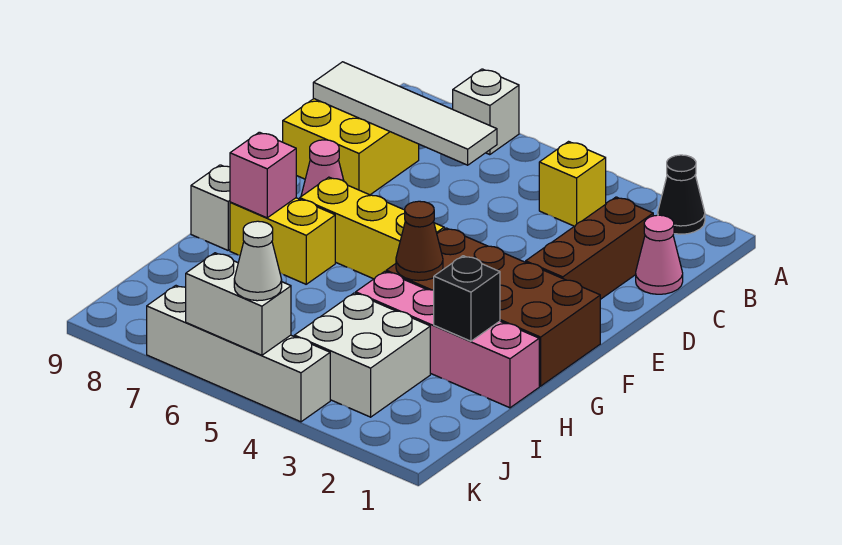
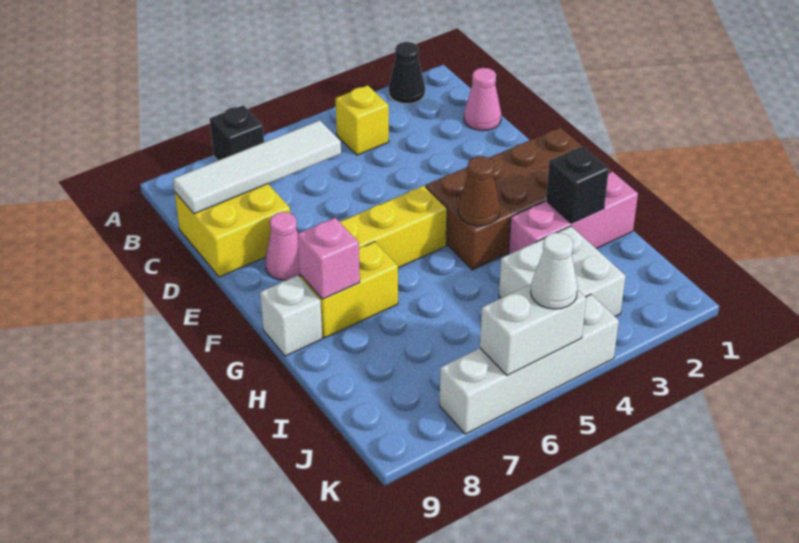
white brick A7 level 1 -> black brick A7 level 1
brown brick C2:E2 level 1 -> none
pink brick H1:H4 level 1 -> pink brick H1:H3 level 1

